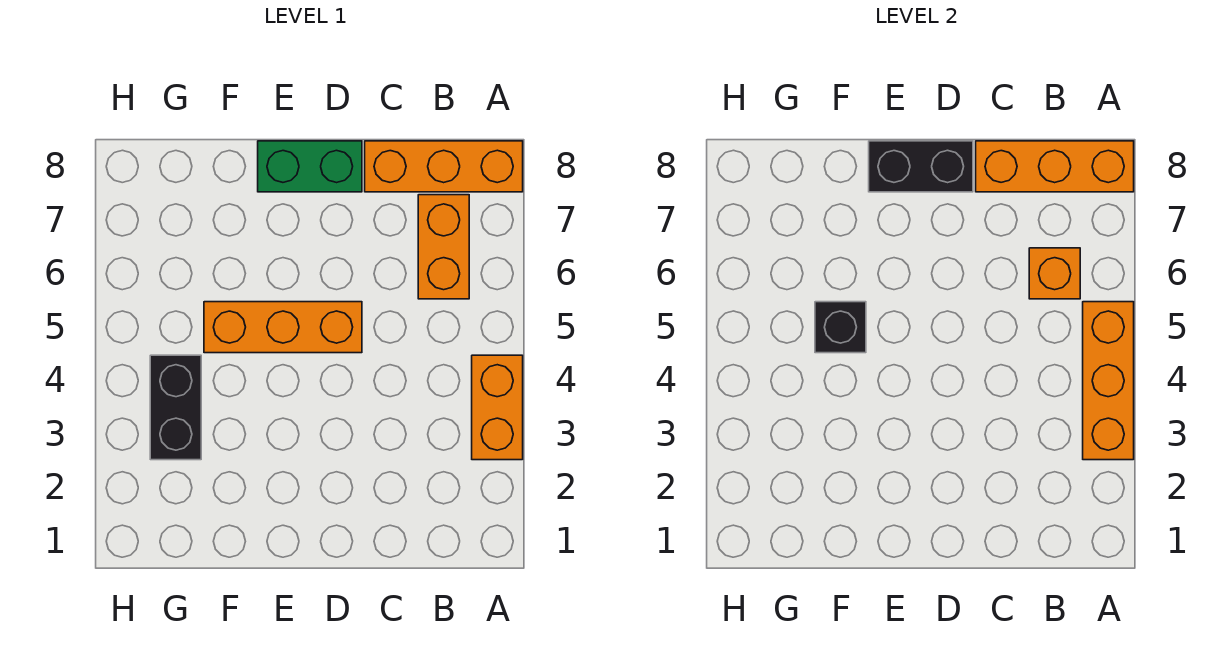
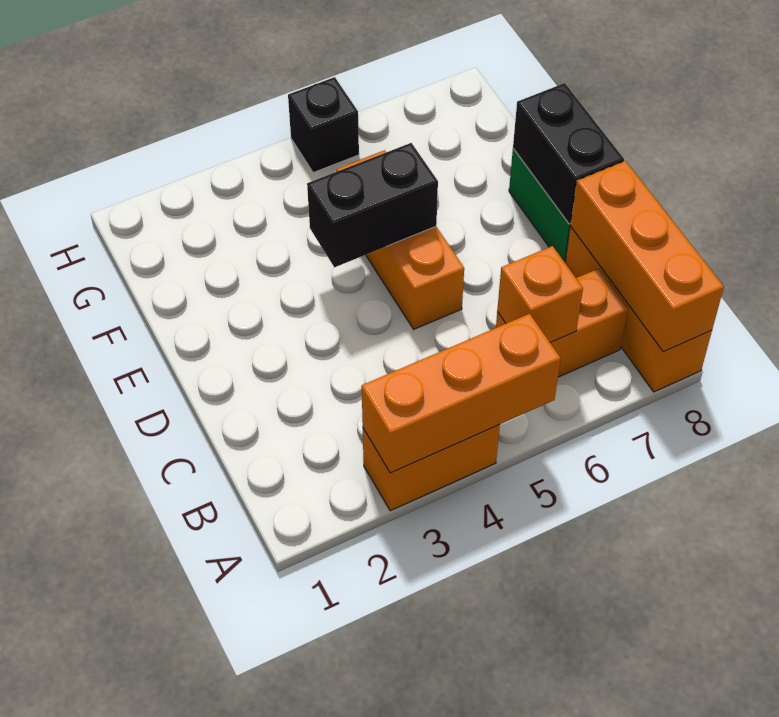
black brick F5 level 2 -> black brick H5 level 1
black brick G3:G4 level 1 -> black brick E4:E5 level 2

